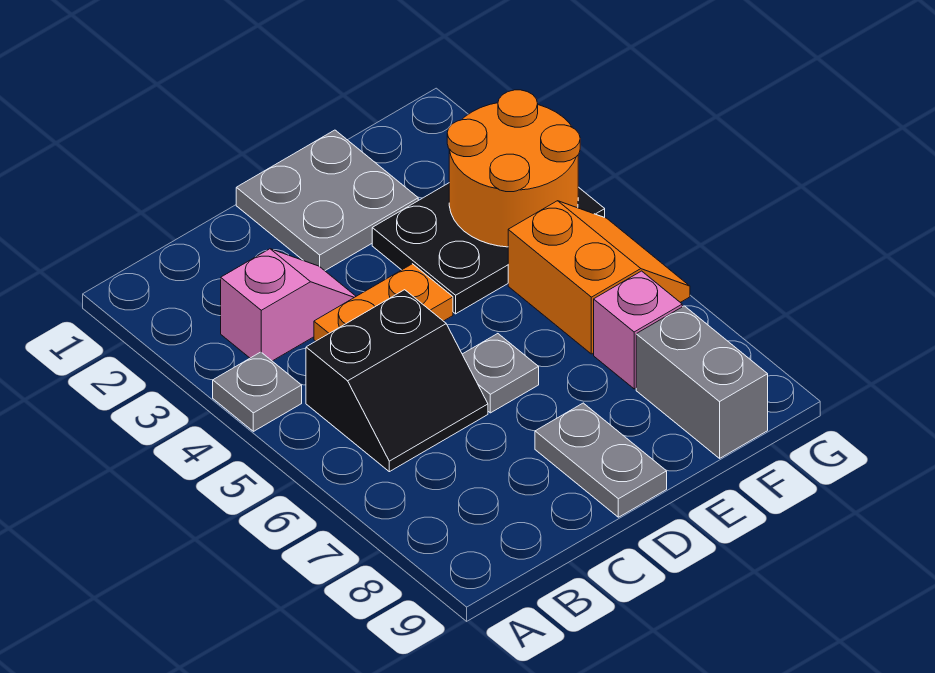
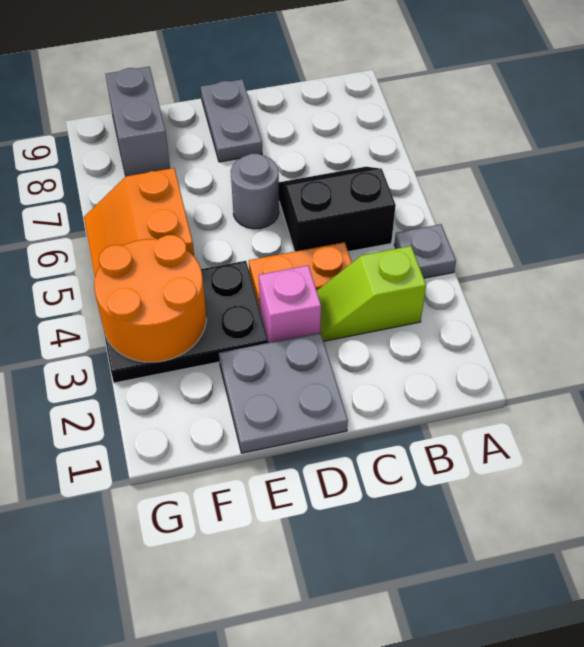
pink slope B3:C3 level 1 top B -> lime slope B3:C3 level 1 top B
grey plate D6 level 1 -> grey round brick D6 level 1
pink brick F7 level 1 -> pink brick D3 level 1

